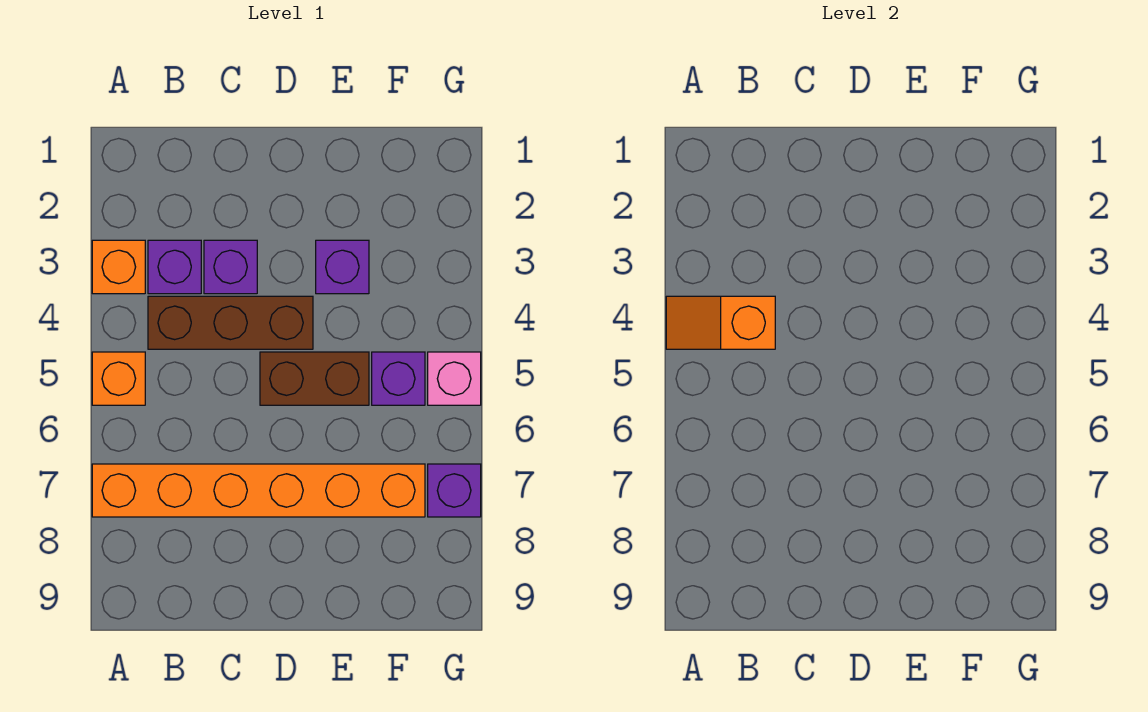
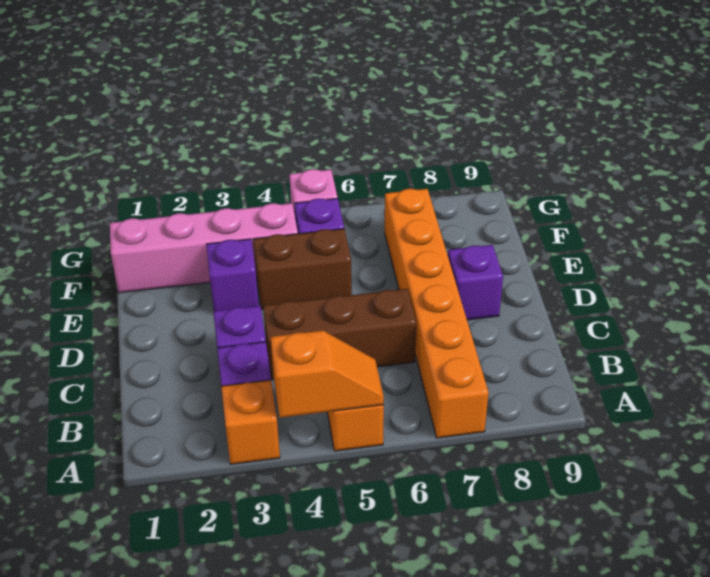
orange slope A4:B4 level 2 top B -> orange slope A4:A5 level 2 top 4
brown brick B4:D4 level 1 -> brown brick C4:C6 level 1
brown brick D5:E5 level 1 -> brown brick E4:E5 level 1
none -> pink brick F1:F4 level 1
purple brick G7 level 1 -> purple brick D8 level 1

